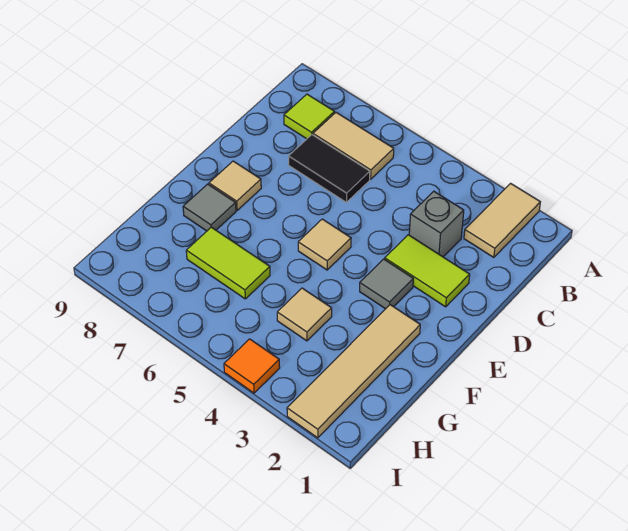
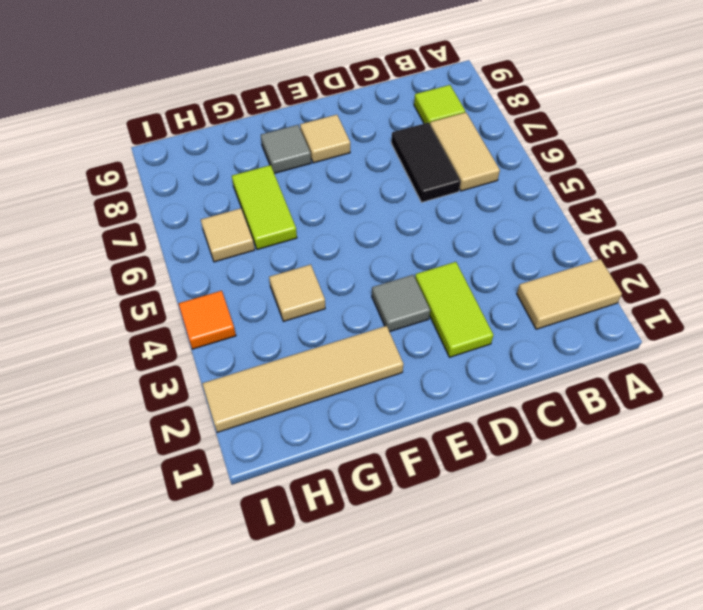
grey brick C3 level 1 -> none
tan tile E5 level 1 -> tan tile H6 level 1

